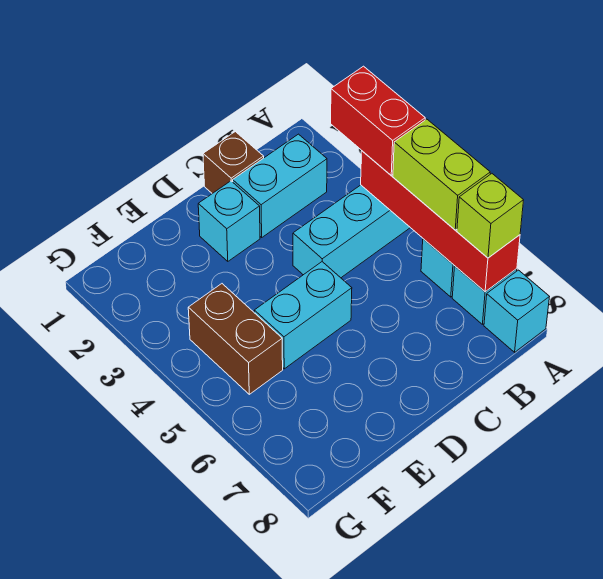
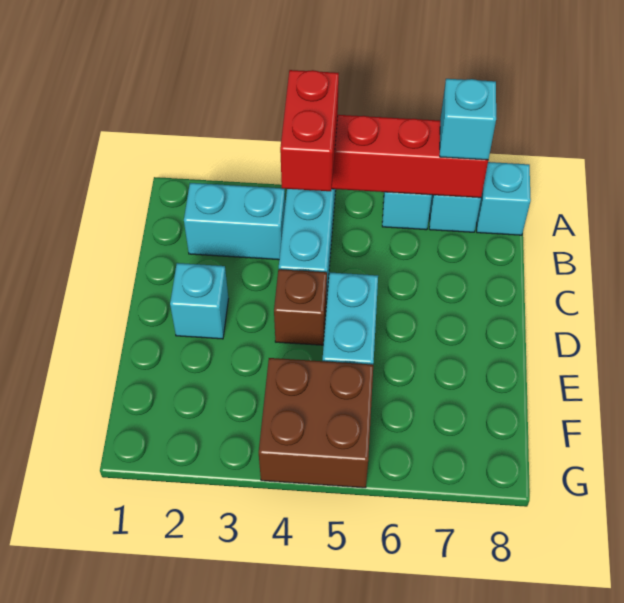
red brick A3:A4 level 3 -> red brick A4:B4 level 3
lime brick A5:A6 level 3 -> none
lime brick A7 level 3 -> cyan brick A7 level 3
cyan brick B2:C2 level 1 -> cyan brick B2:B3 level 1
brown brick C1 level 1 -> brown brick D4 level 1
brown brick F4:F5 level 1 -> brown brick F4:G5 level 1

